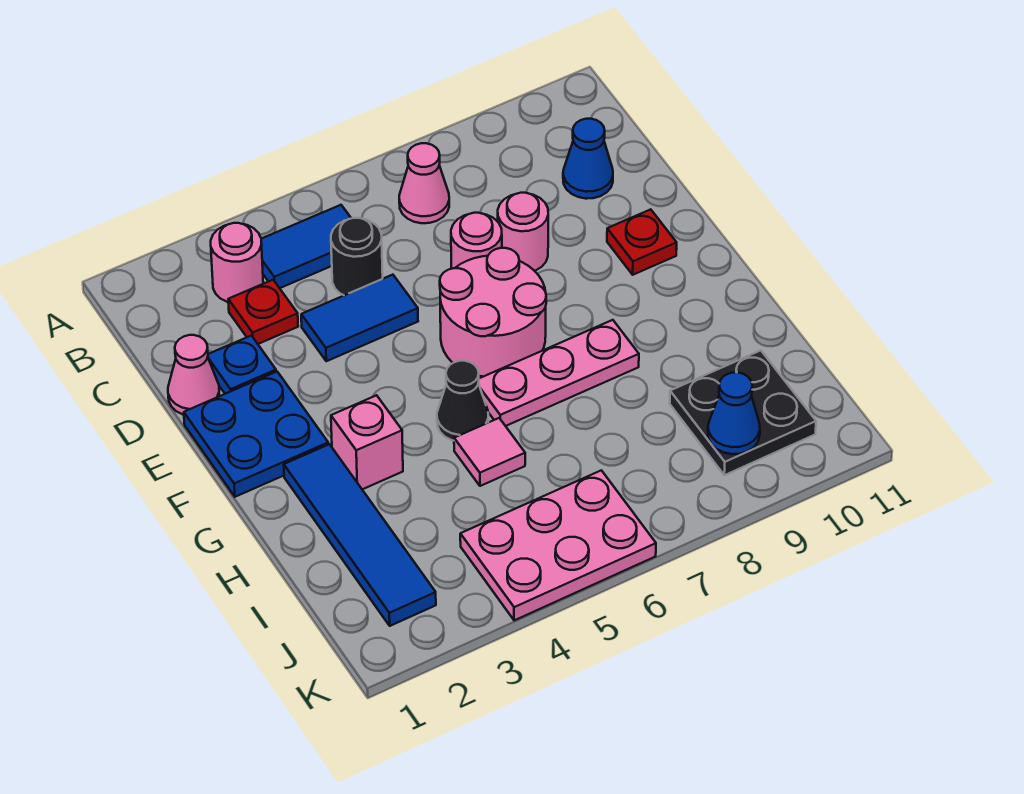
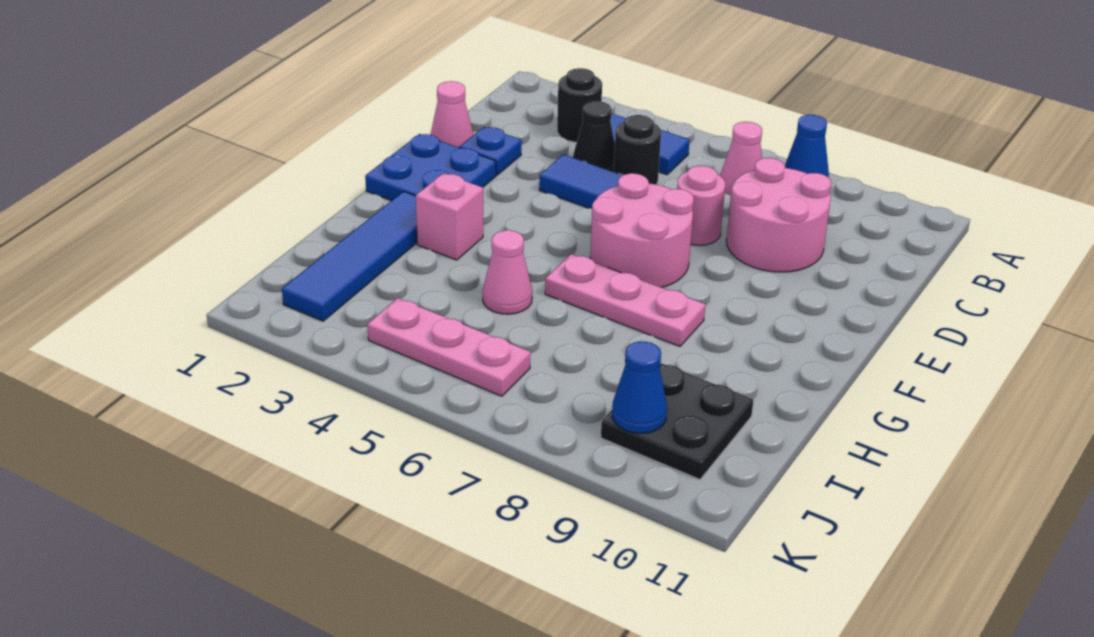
pink round brick B3 level 1 -> black round brick B3 level 1
red plate C3 level 1 -> none
blue cone C10 level 1 -> blue cone A8 level 1
pink round brick D8 level 1 -> pink round brick C8:D9 level 1
red plate E10 level 1 -> none
black cone G5 level 1 -> black cone C4 level 1
pink tile H5 level 1 -> pink cone H5 level 1
pink plate J4:K6 level 1 -> pink plate J4:J6 level 1

